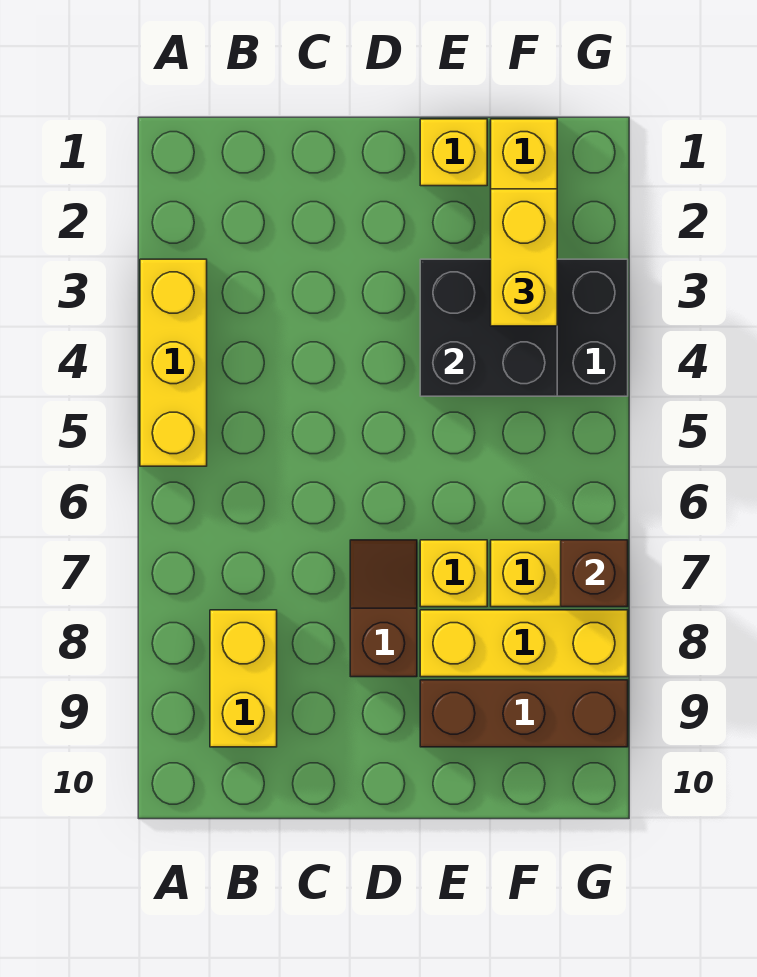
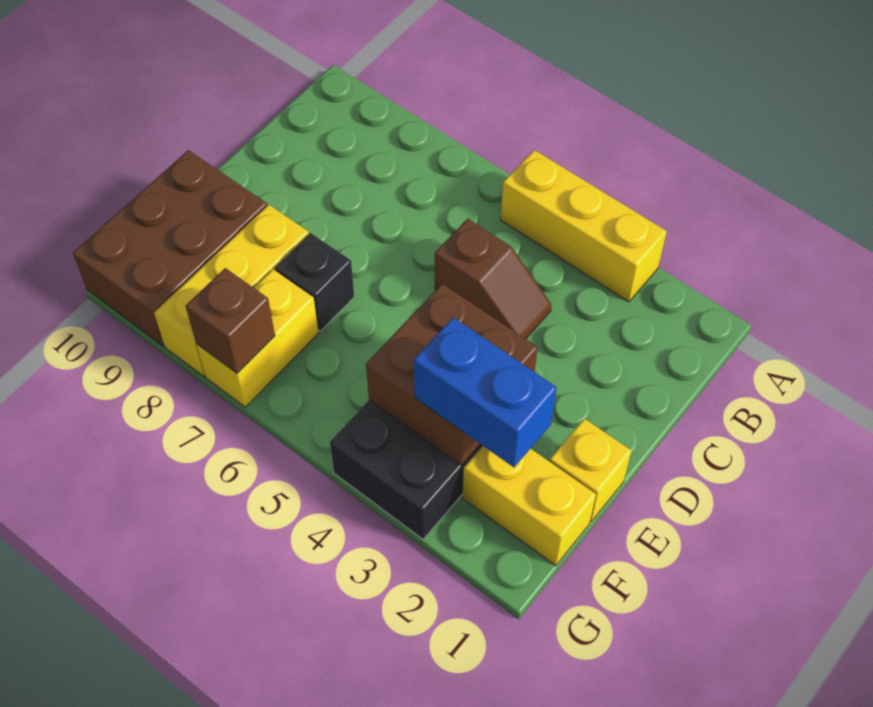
yellow brick B8:B9 level 1 -> none
brown slope D7:D8 level 1 top 8 -> brown slope C4:C5 level 1 top 5
black brick E3:F4 level 2 -> brown brick E3:F4 level 2
yellow brick E7 level 1 -> black brick E7 level 1
brown brick E9:G9 level 1 -> brown brick E9:G10 level 1
yellow brick F2:F3 level 3 -> blue brick F2:F3 level 3

